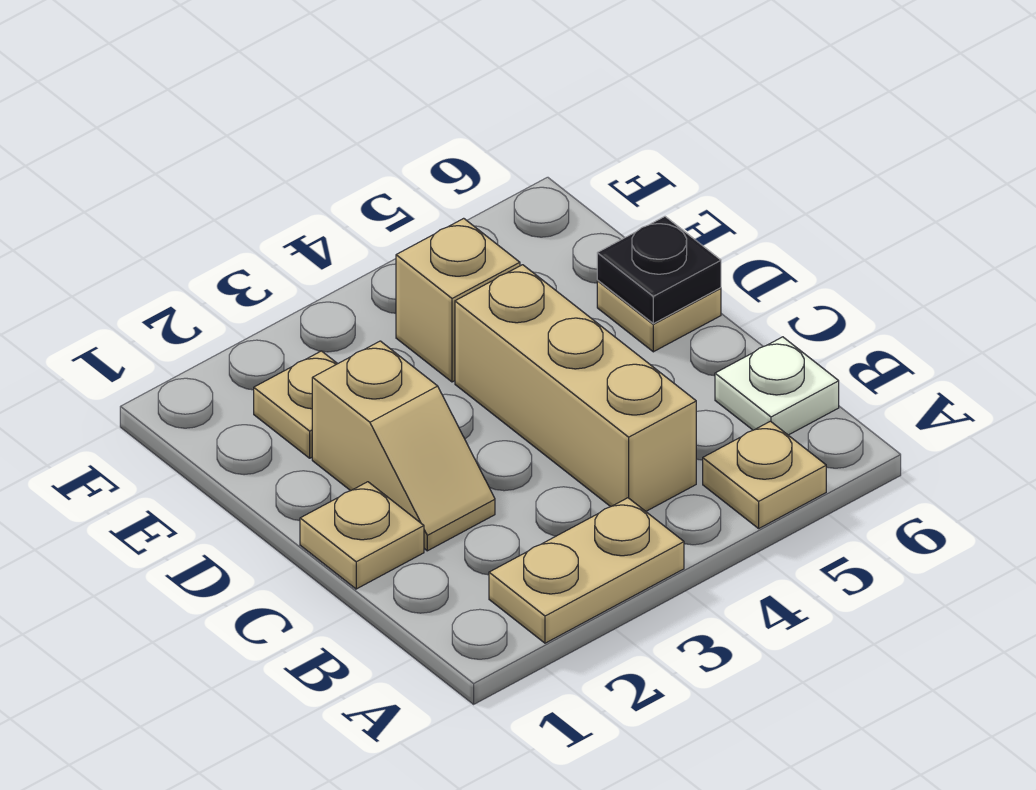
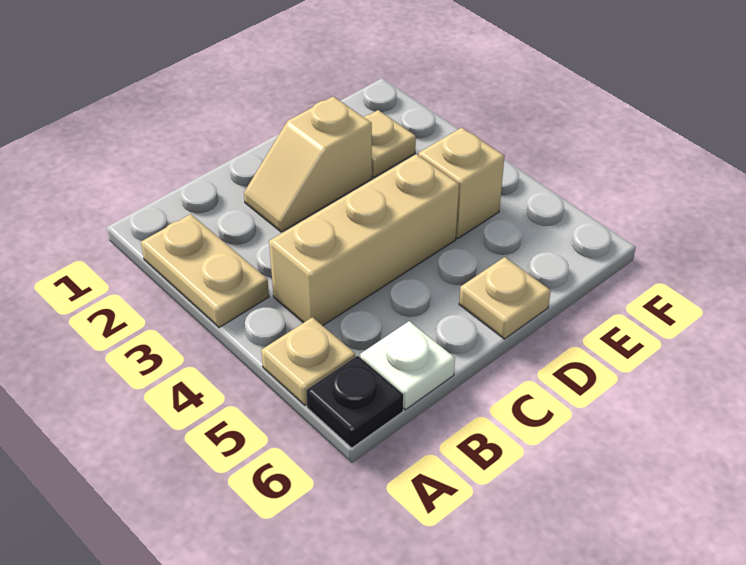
tan plate C1 level 1 -> none
black plate D6 level 2 -> black plate A6 level 1

